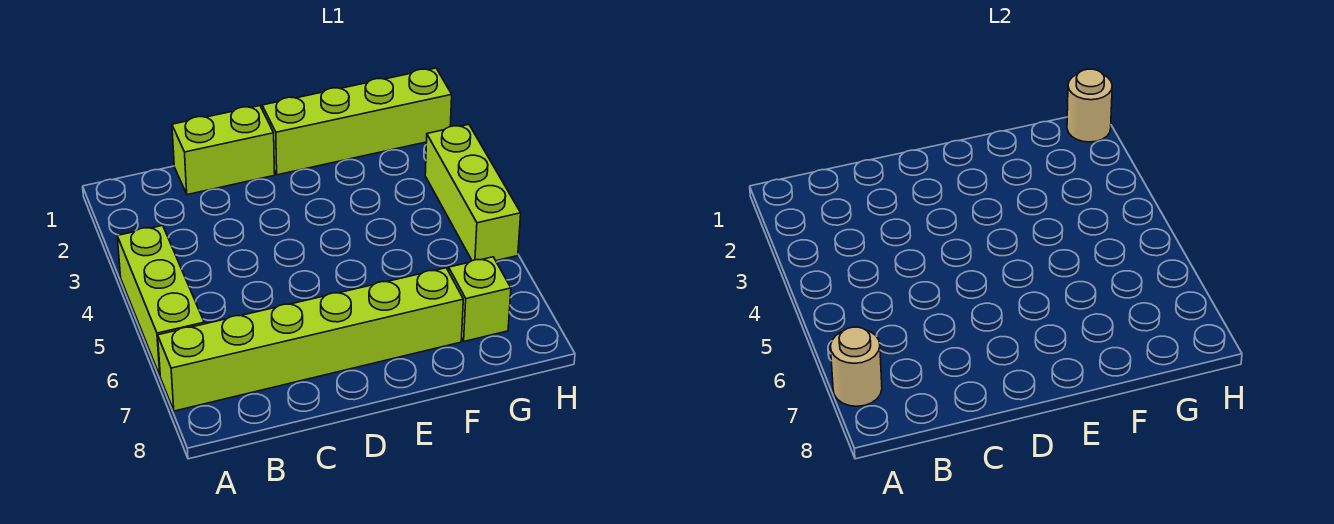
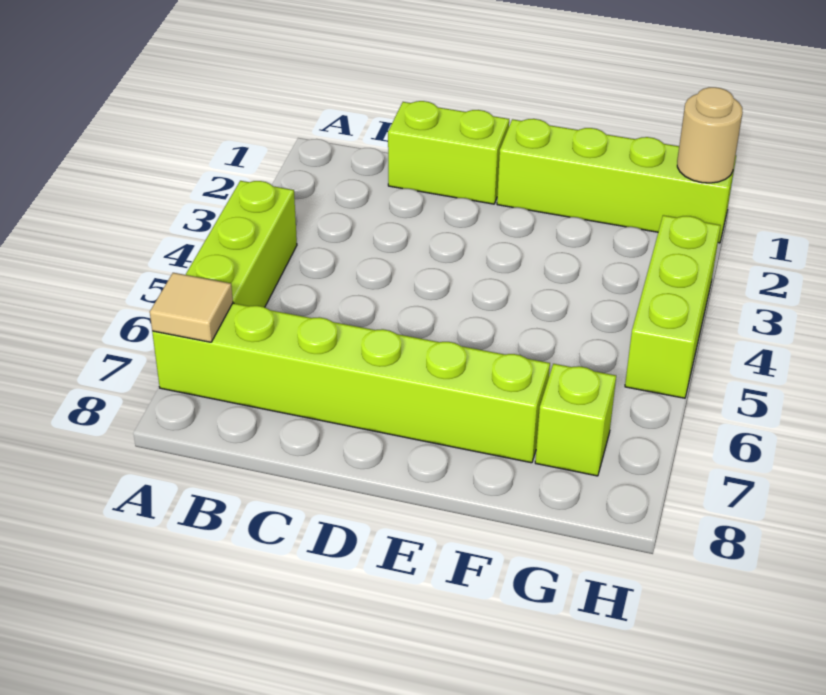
tan round brick A7 level 2 -> tan tile A7 level 2

